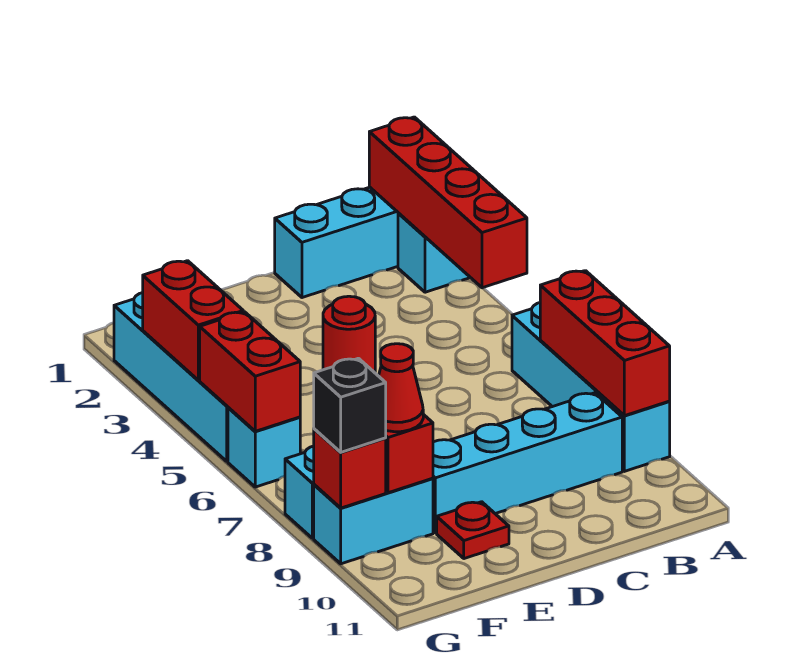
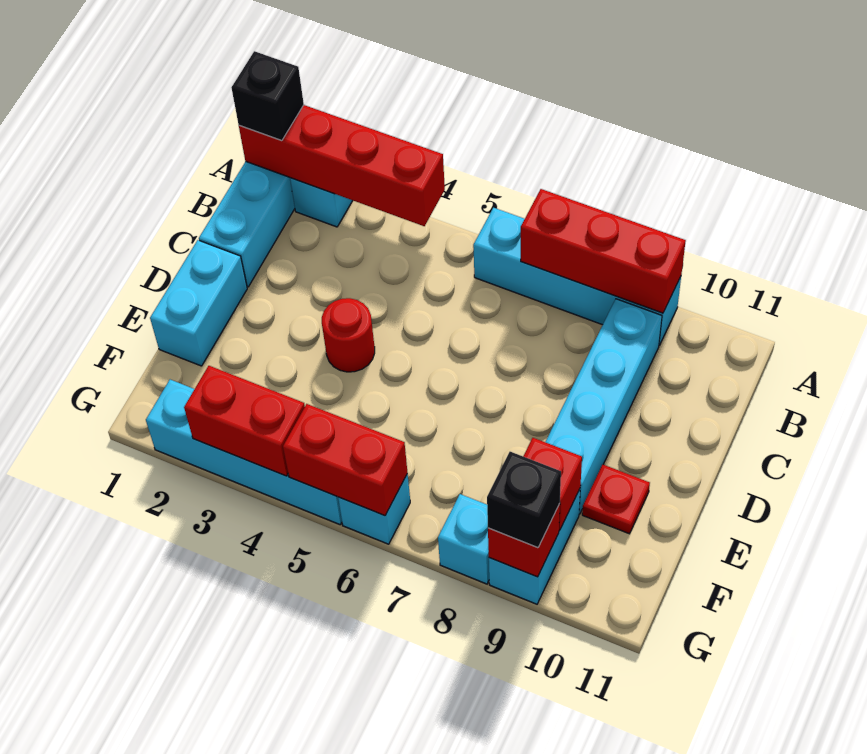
none -> black brick A1 level 3
none -> cyan brick D1:E1 level 1
red cone F9 level 3 -> none

